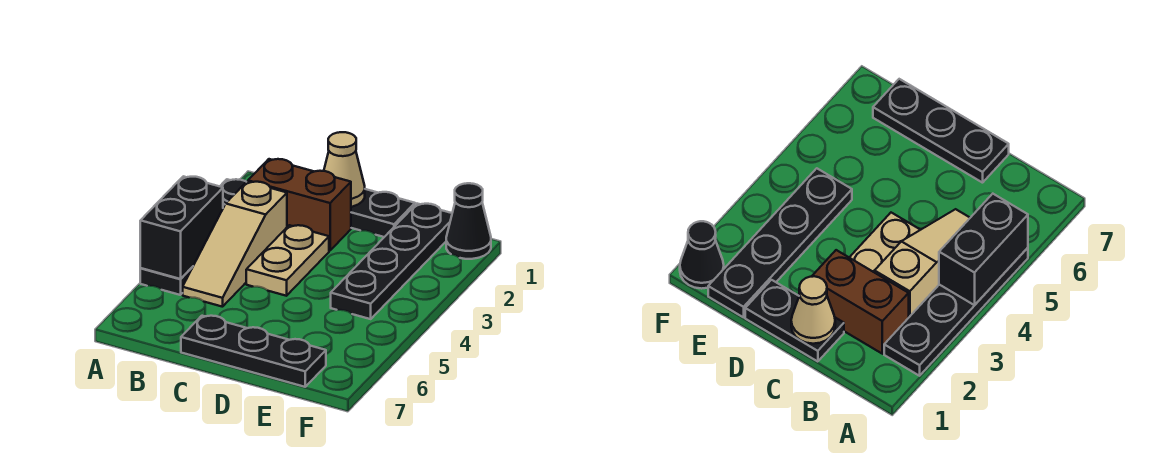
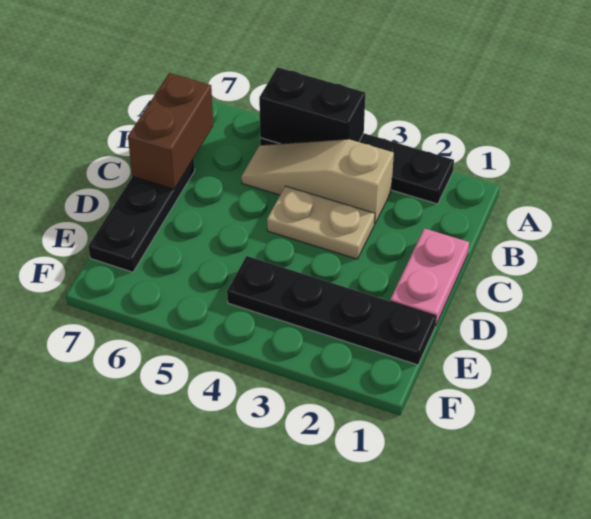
brown brick B2:C2 level 1 -> brown brick B7:C7 level 2
black plate C1:D1 level 1 -> pink plate C1:D1 level 1
tan cone C1 level 2 -> none
black cone F1 level 1 -> none

